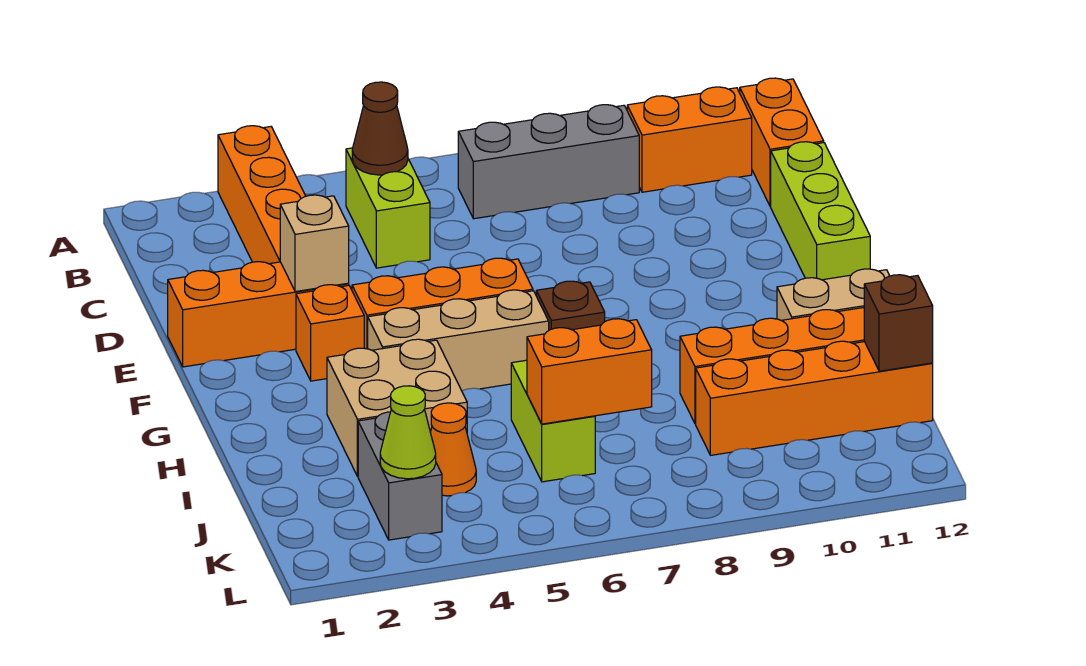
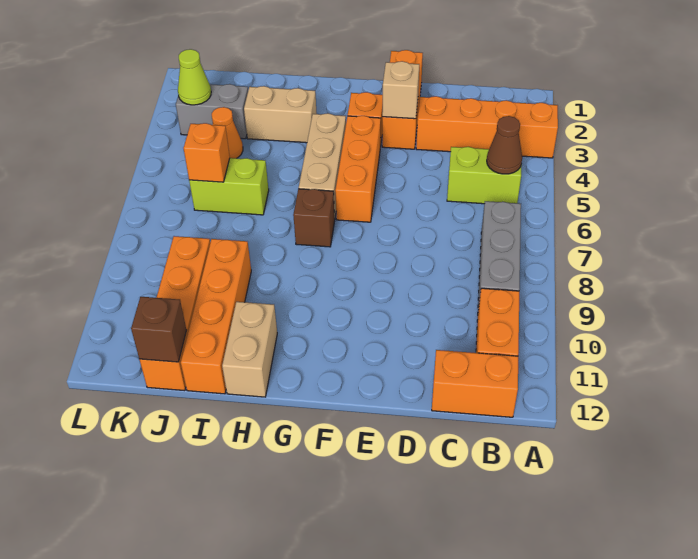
lime brick D12:F12 level 1 -> none
tan brick H3:I4 level 1 -> tan brick H3:I3 level 1
orange brick J6:J7 level 2 -> orange brick J6 level 2

